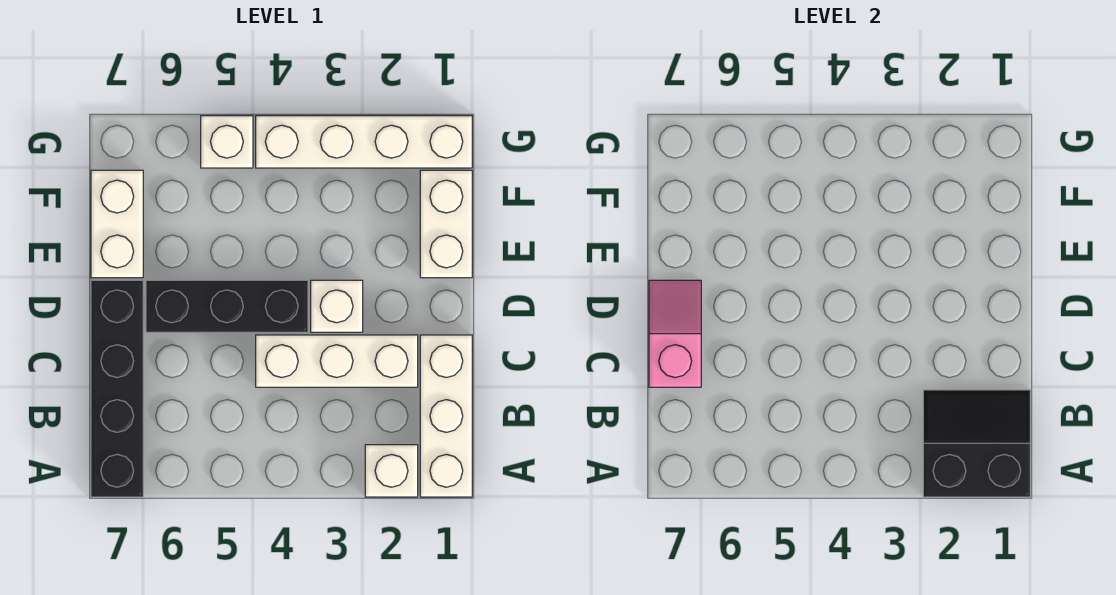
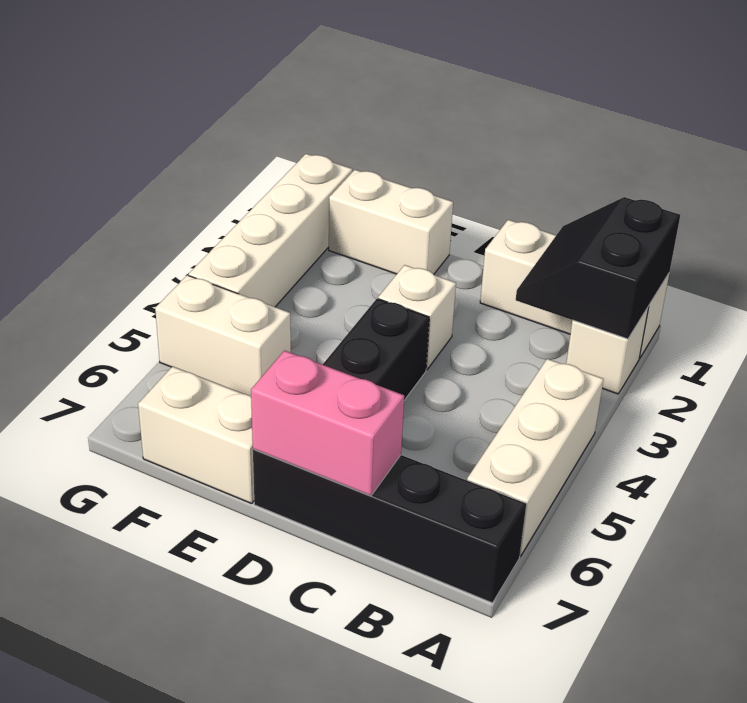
white brick C2:C4 level 1 -> white brick A4:A6 level 1
pink slope C7:D7 level 2 top C -> pink brick C7:D7 level 2
white brick G5 level 1 -> white brick F5:G5 level 1

